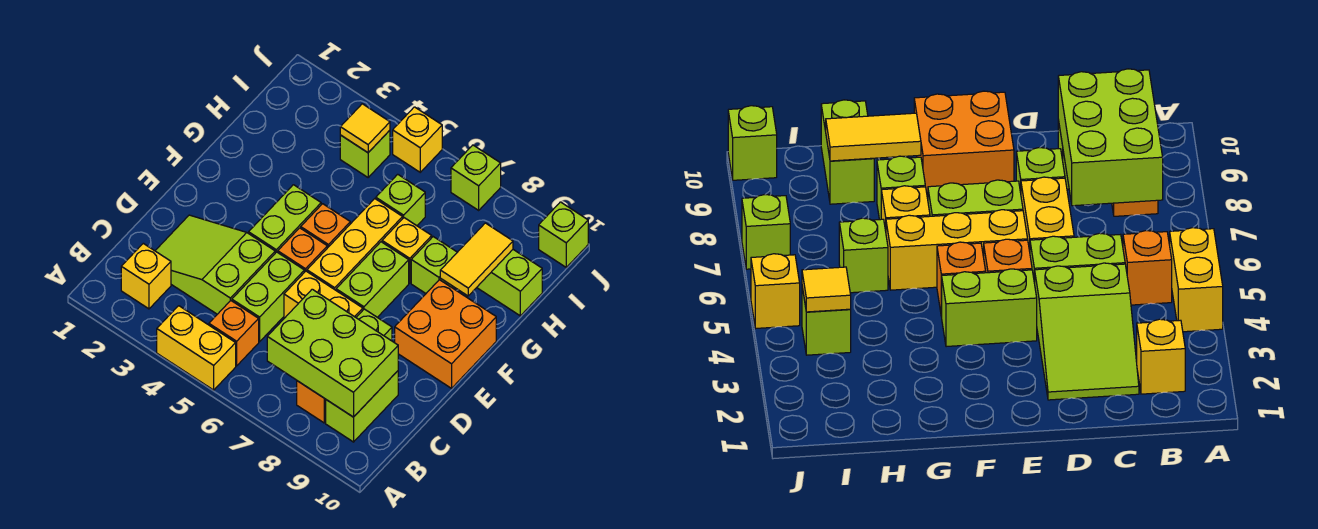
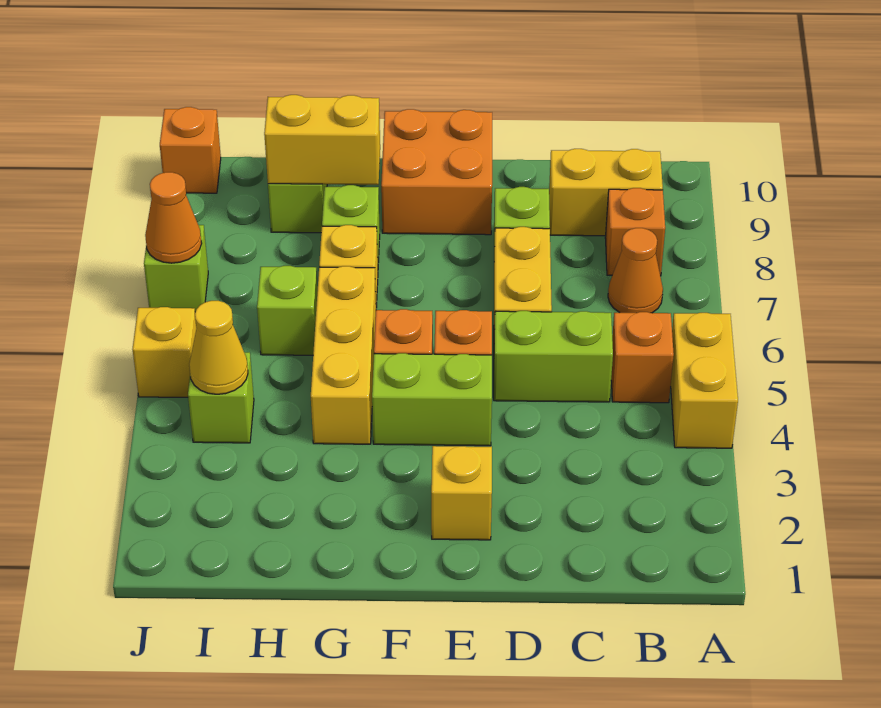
yellow brick B2 level 1 -> yellow brick E2 level 1
none -> orange cone B7 level 1
lime brick B7:C9 level 2 -> none
lime brick B9:C9 level 1 -> yellow brick B9:C9 level 1
lime slope C2:D4 level 1 top 4 -> none
yellow brick E6:G6 level 1 -> yellow brick G4:G6 level 1
lime brick E7:F7 level 1 -> none
yellow tile G9:H9 level 2 -> yellow brick G9:H9 level 2
yellow tile I4 level 2 -> yellow cone I4 level 2
none -> orange cone J7 level 2
lime brick J10 level 1 -> orange brick J10 level 1

